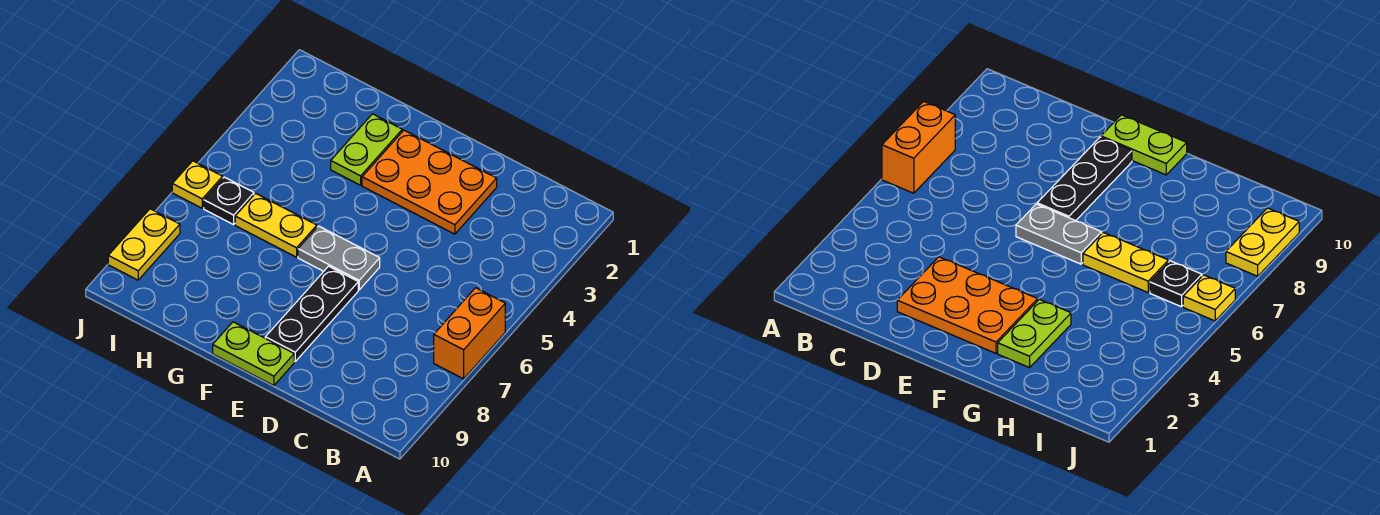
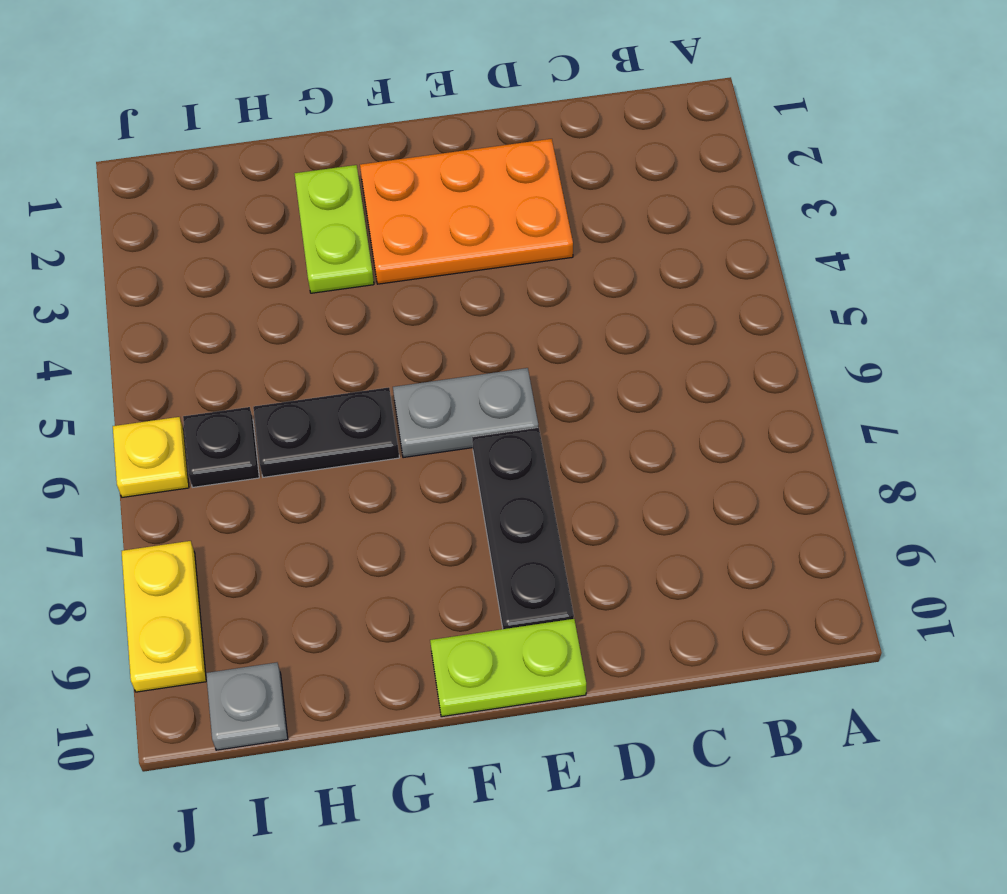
orange brick A6:A7 level 1 -> none
yellow plate G6:H6 level 1 -> black plate G6:H6 level 1
none -> grey plate I10 level 1

